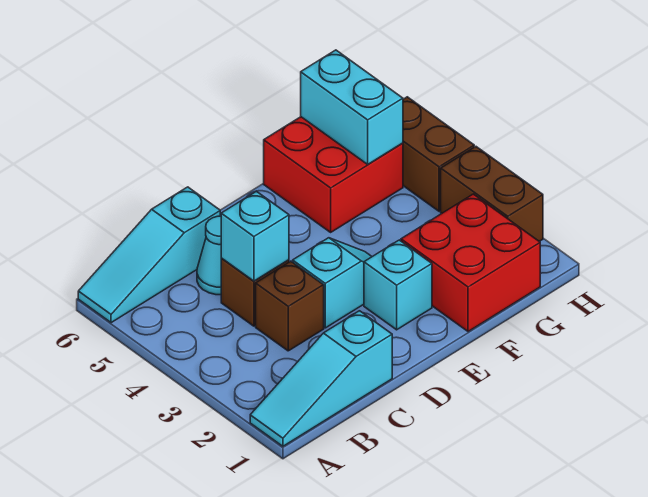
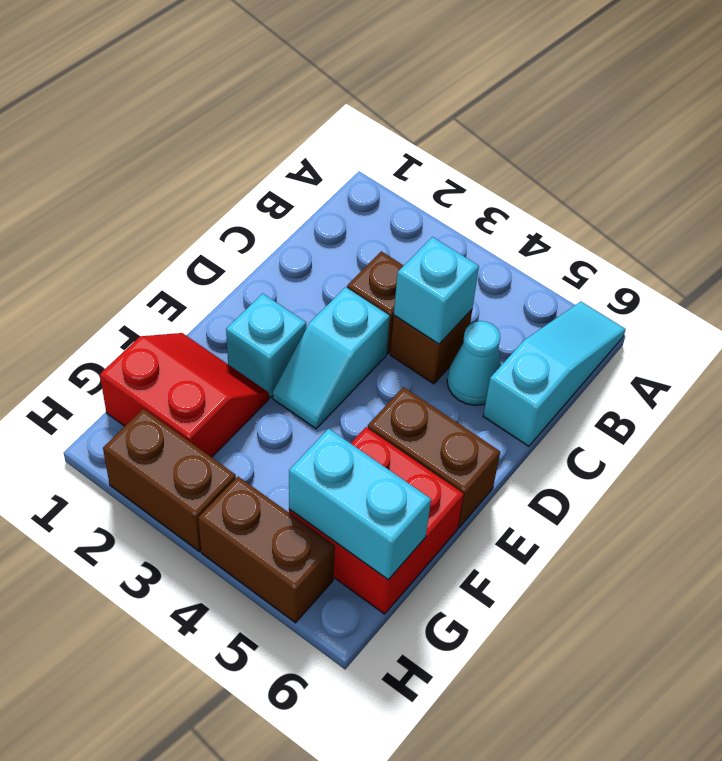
cyan slope A1:C1 level 1 top C -> none
none -> brown brick E5:E6 level 1
red brick F1:G2 level 1 -> red slope F1:G2 level 1 top G

